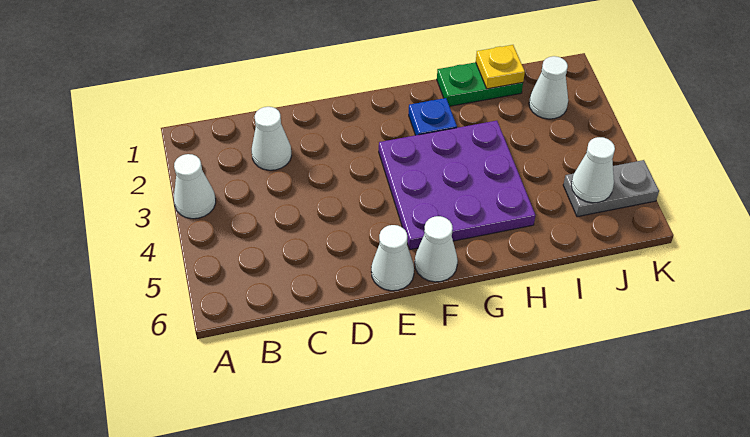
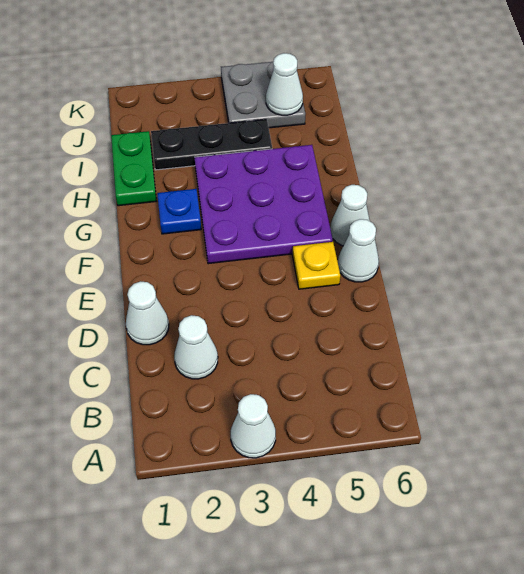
yellow plate I1 level 2 -> yellow plate E5 level 1
none -> black plate I2:I4 level 1
white cone J2 level 1 -> white cone D1 level 1
grey plate J5:K5 level 1 -> grey plate J4:K5 level 1

